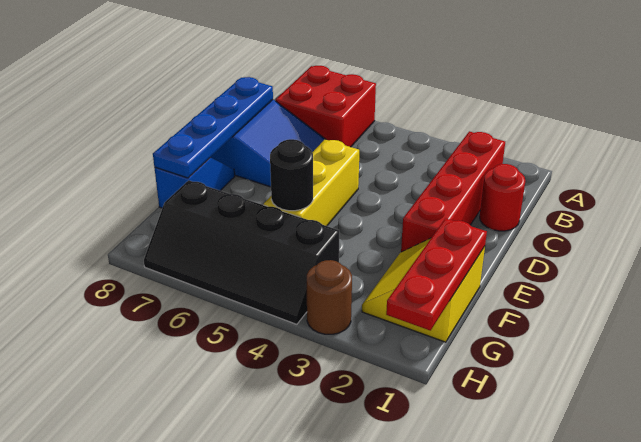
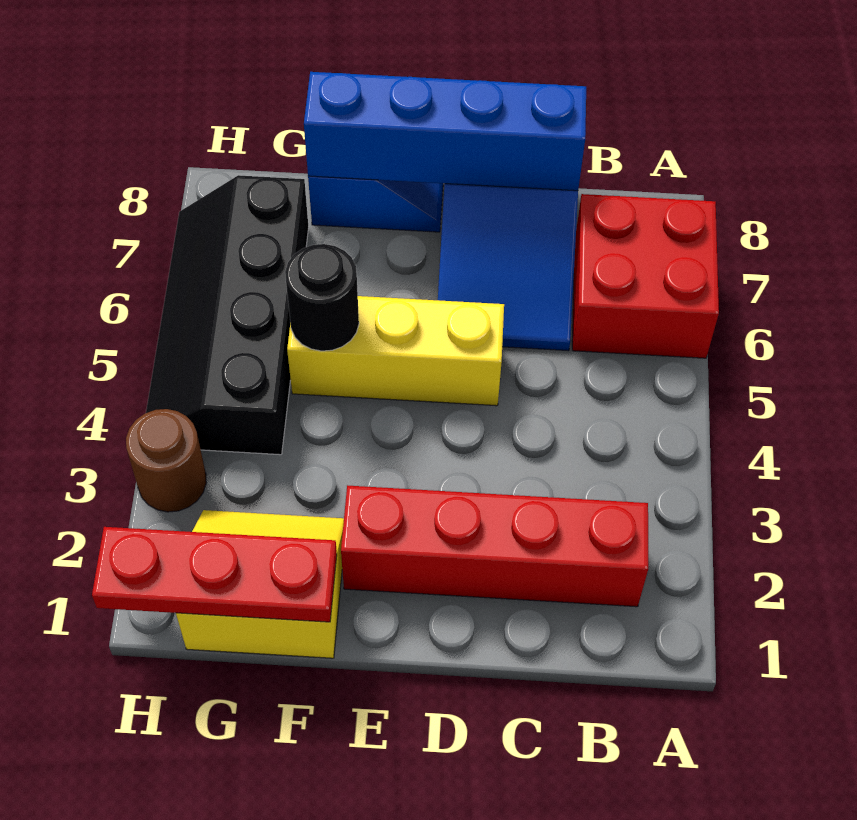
red round brick C1 level 1 -> none
blue plate C8:F8 level 2 -> blue brick C8:F8 level 2

